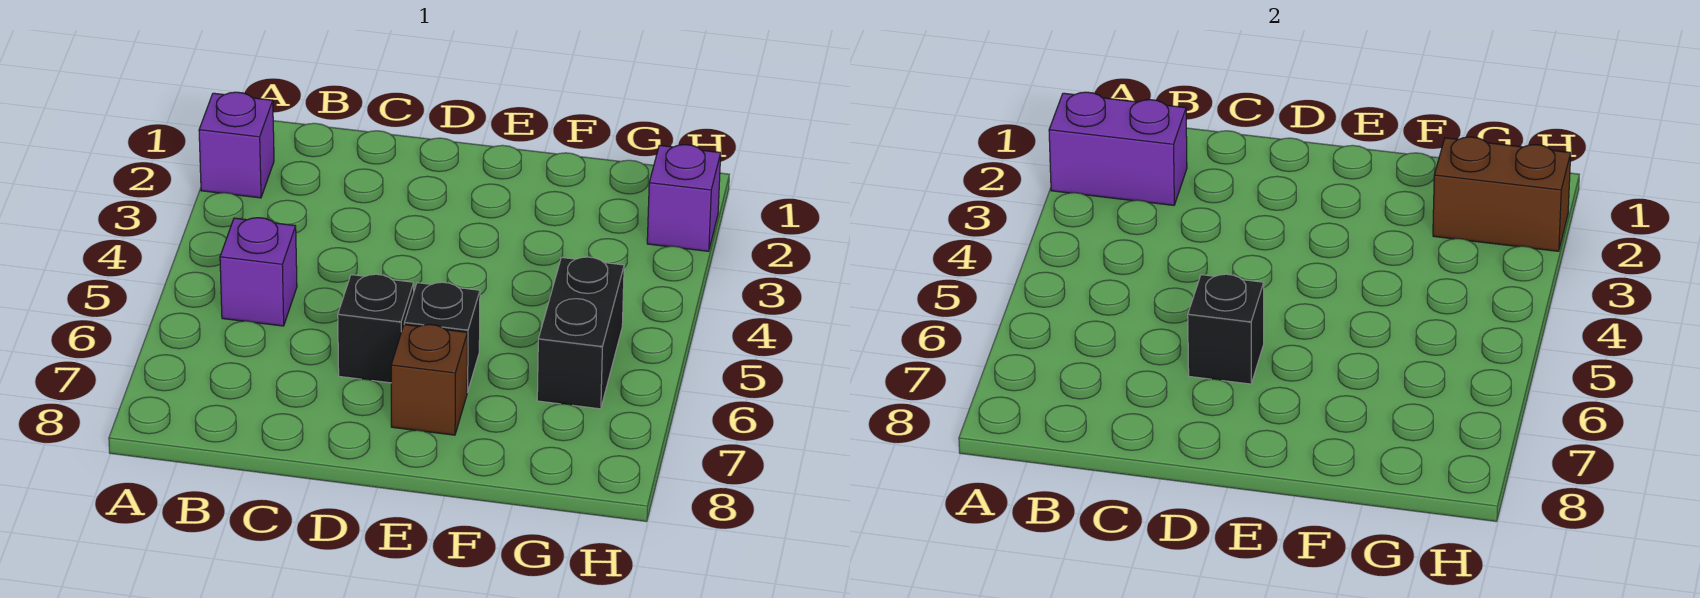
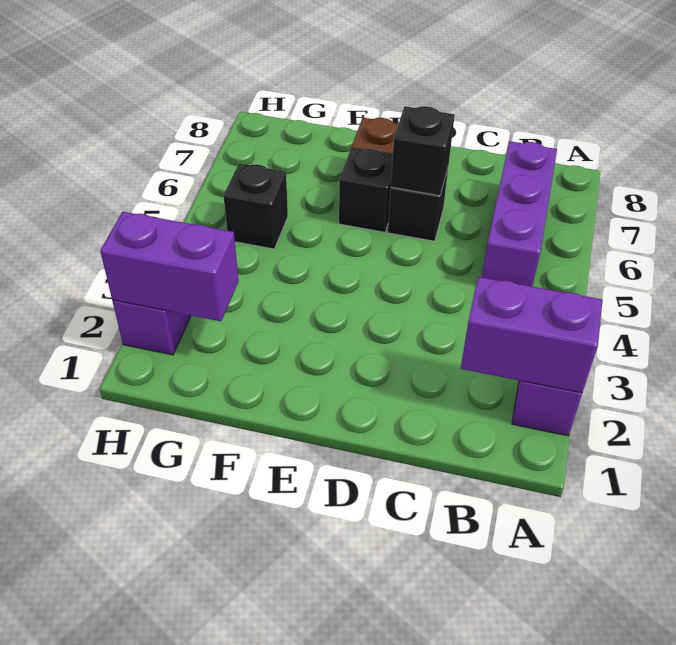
purple brick B5 level 1 -> purple brick B5:B7 level 1
brown brick G2:H2 level 2 -> purple brick G2:H2 level 2
black brick G5:G6 level 1 -> black brick G5 level 1

